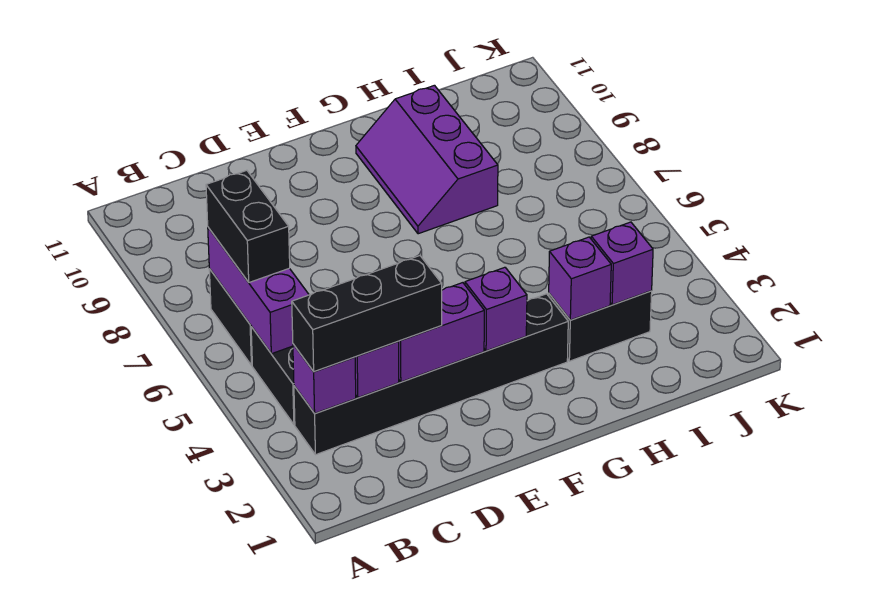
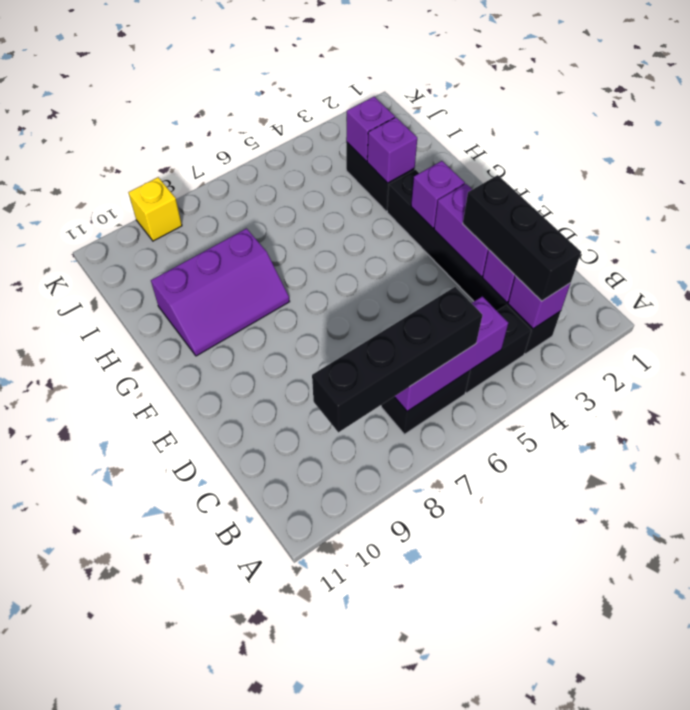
black brick B6:B7 level 3 -> black brick B6:B9 level 3
none -> yellow brick K9 level 1

